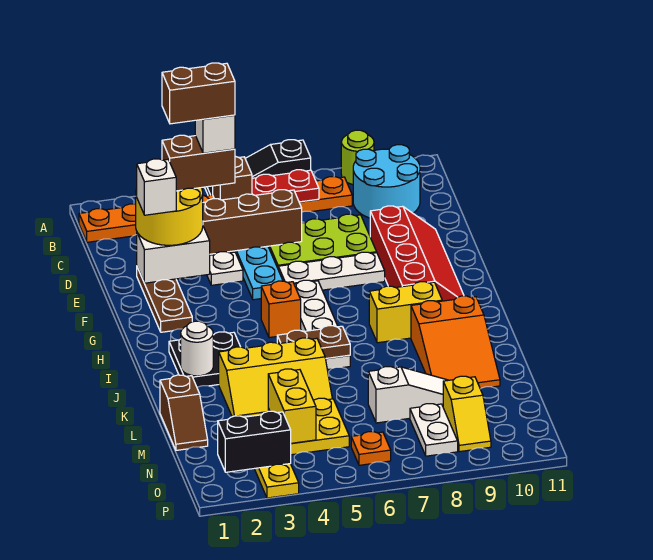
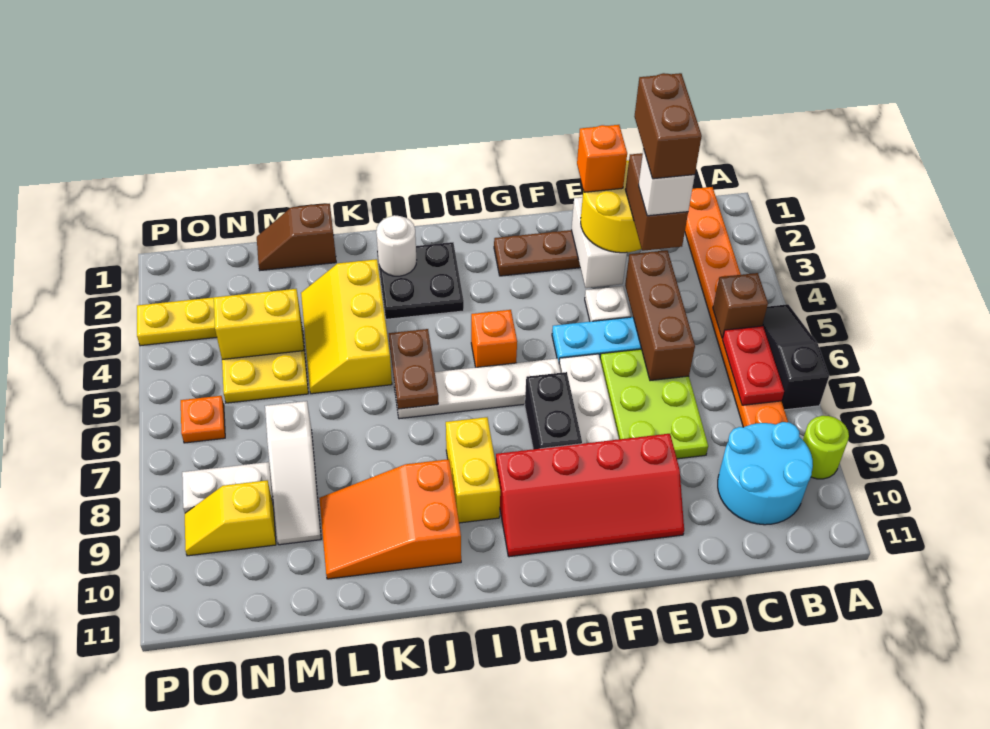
white brick E2 level 4 -> orange brick E2 level 4
black brick O2:O3 level 2 -> black brick G7:G8 level 1

